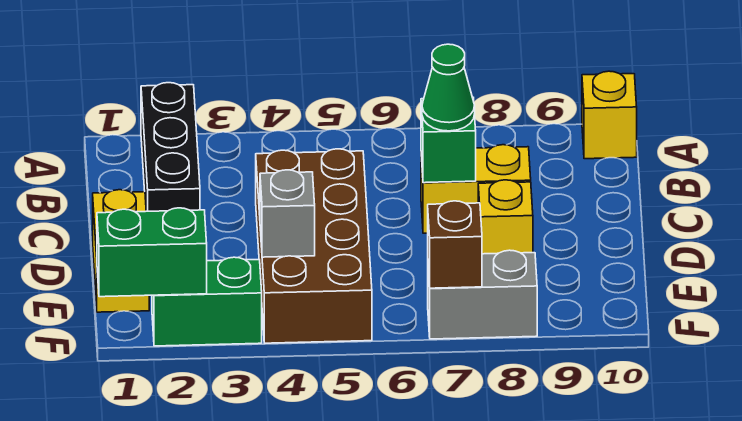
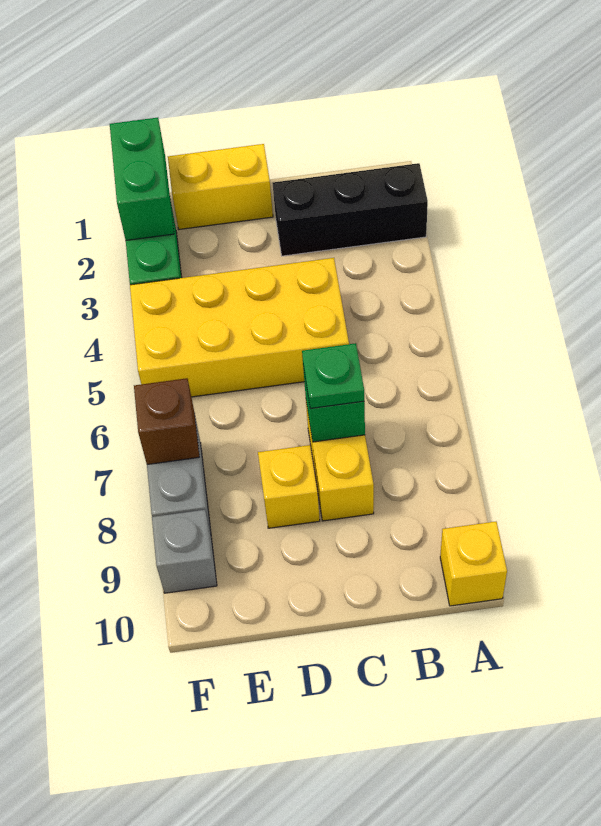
brown brick C4:F5 level 1 -> yellow brick C4:F5 level 1
green cone C7 level 3 -> green plate C7 level 3
grey brick E4 level 2 -> grey brick F9 level 1

